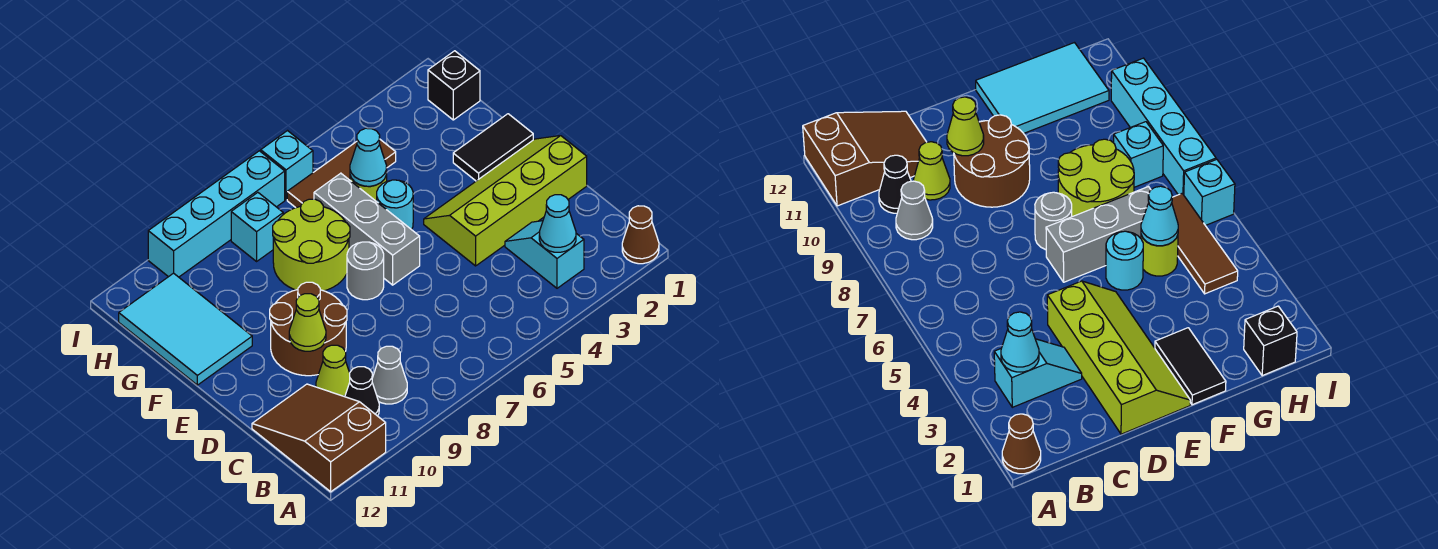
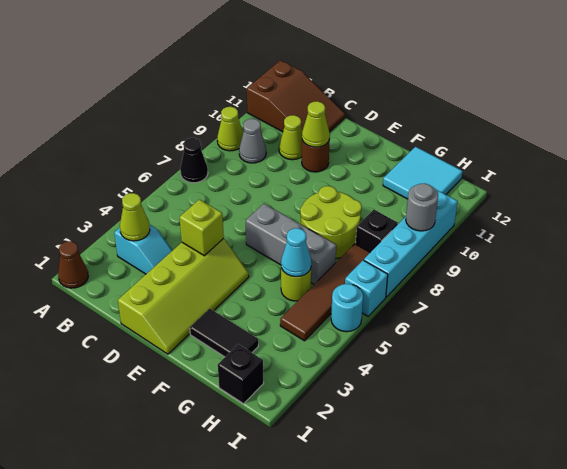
none -> lime cone A9 level 1
cyan cone B3 level 2 -> lime cone B3 level 2
black cone B10 level 1 -> black cone A7 level 1
none -> lime brick D4 level 2
brown round brick D9:E10 level 1 -> brown round brick D10 level 1
grey round brick E7 level 1 -> grey round brick I9 level 2
black tile F1:F2 level 1 -> black tile F2:G2 level 1
cyan round brick F5 level 1 -> cyan round brick I5 level 1
cyan tile F11:H12 level 1 -> cyan tile G11:H12 level 1
brown tile H4:H6 level 1 -> brown tile H4:H7 level 1
cyan brick H8 level 1 -> black brick H8 level 1

